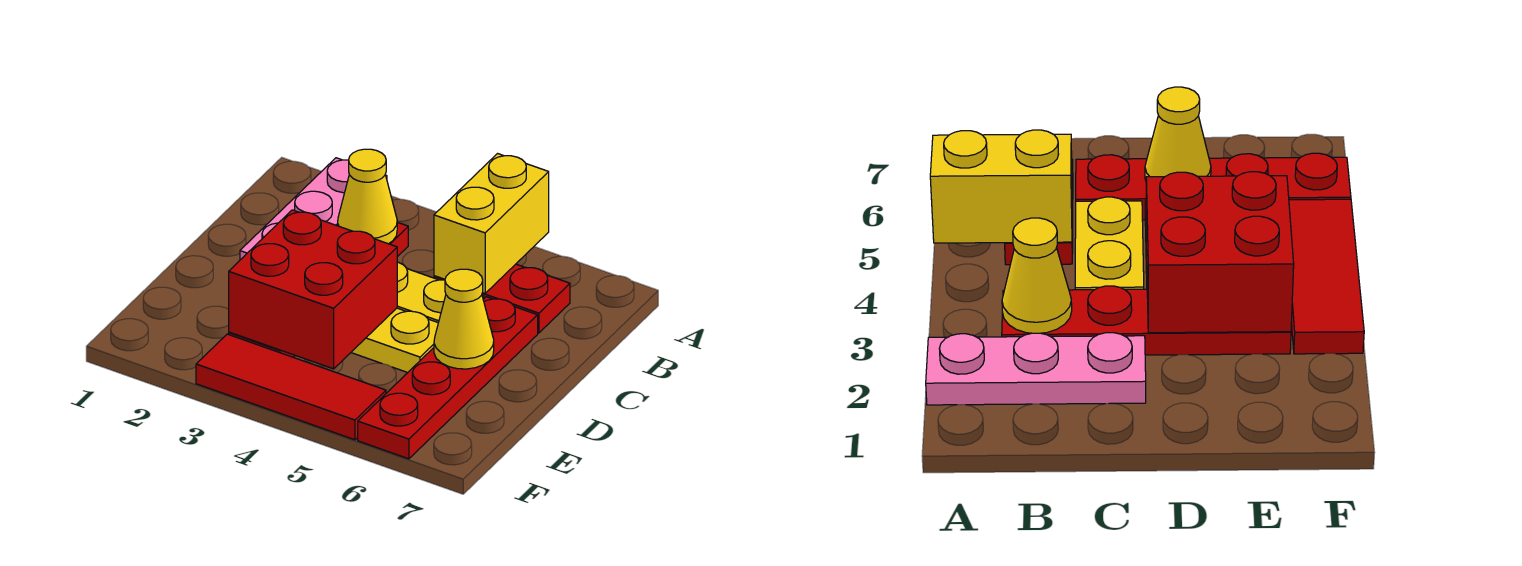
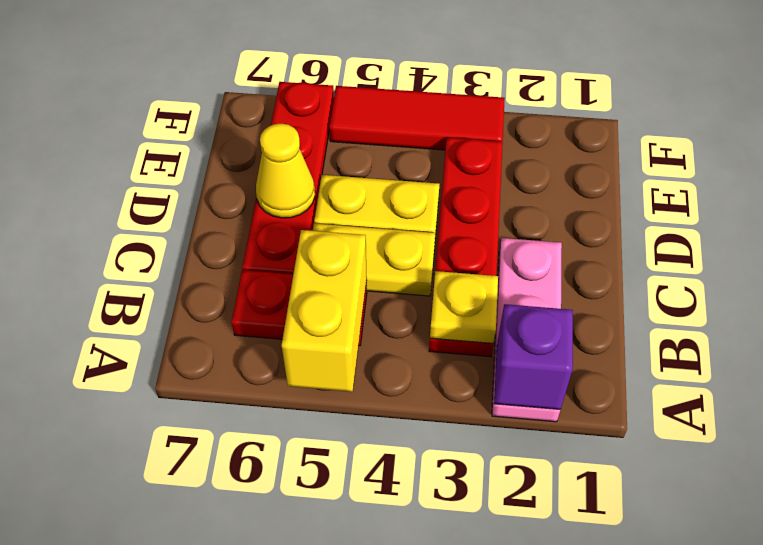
none -> purple brick A2 level 2
yellow cone B3 level 2 -> yellow plate B3 level 2
red brick D3:E4 level 2 -> none

